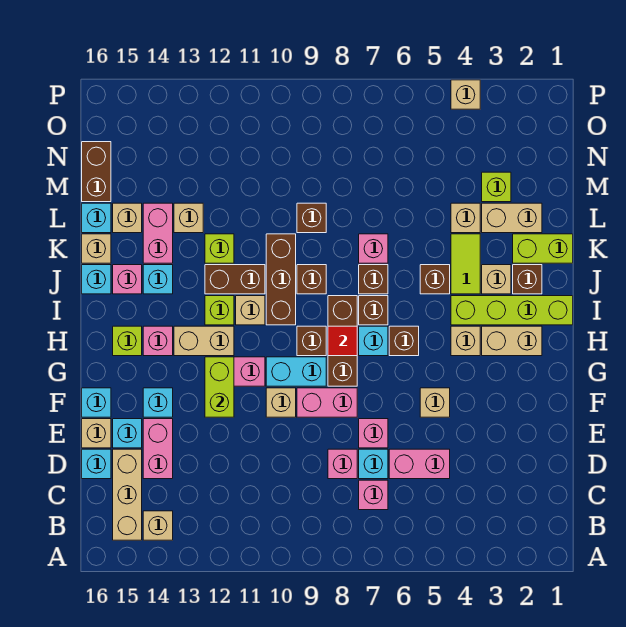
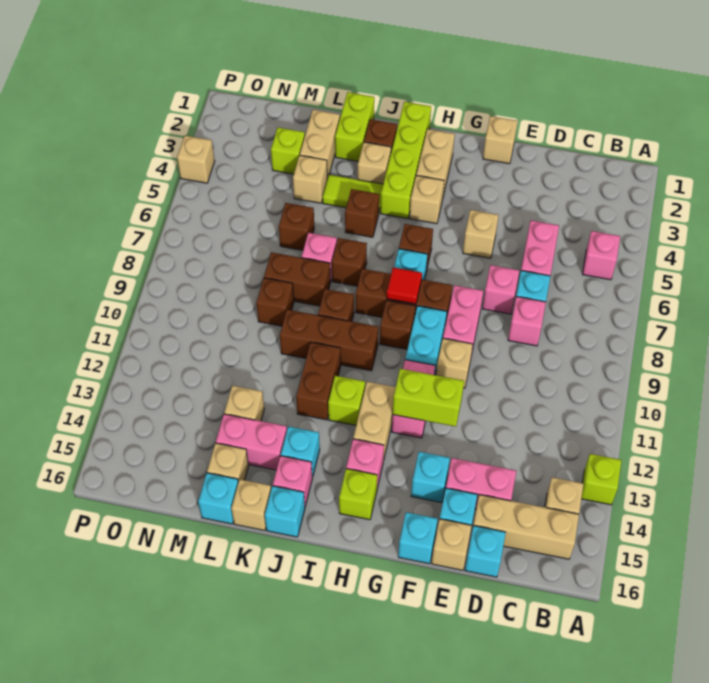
pink brick C7 level 1 -> pink brick B5 level 1
brown brick I7 level 1 -> brown brick L6 level 1
tan brick I11 level 1 -> tan brick F1 level 1
lime brick K12 level 1 -> lime brick A13 level 1
brown brick M16:N16 level 1 -> brown brick K8:L8 level 1

